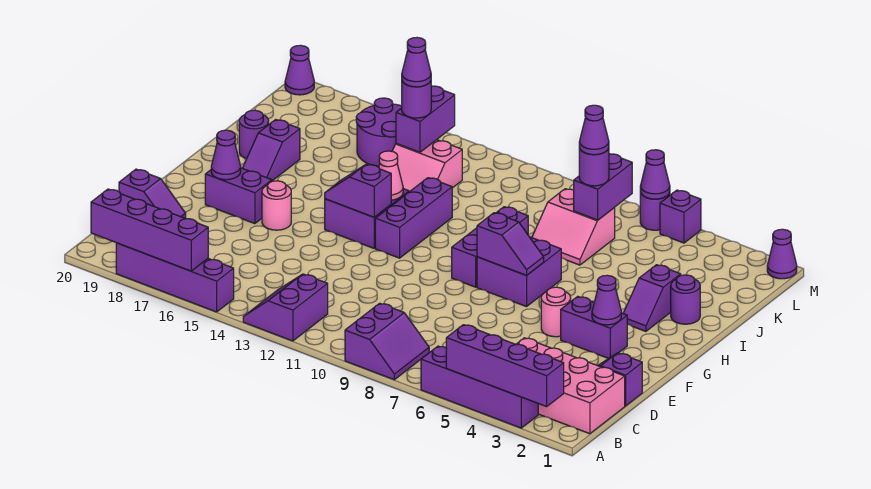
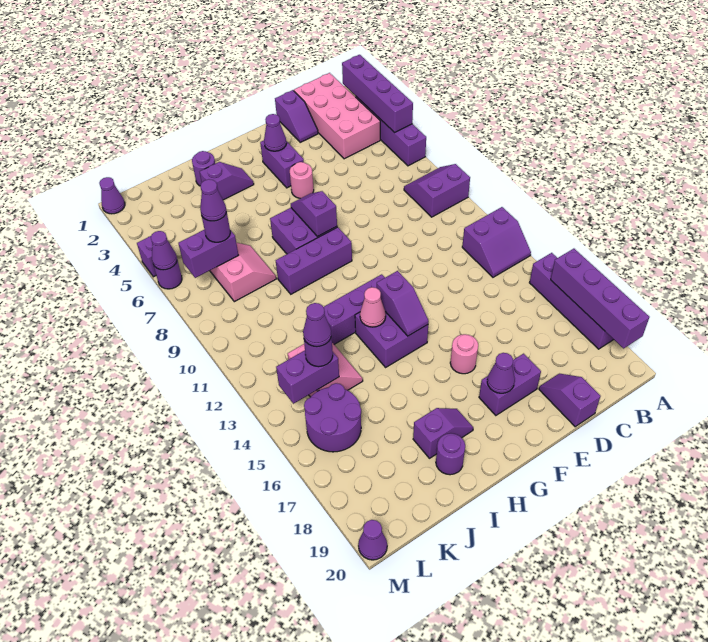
purple brick F17:F18 level 1 -> purple brick E18:F18 level 1

